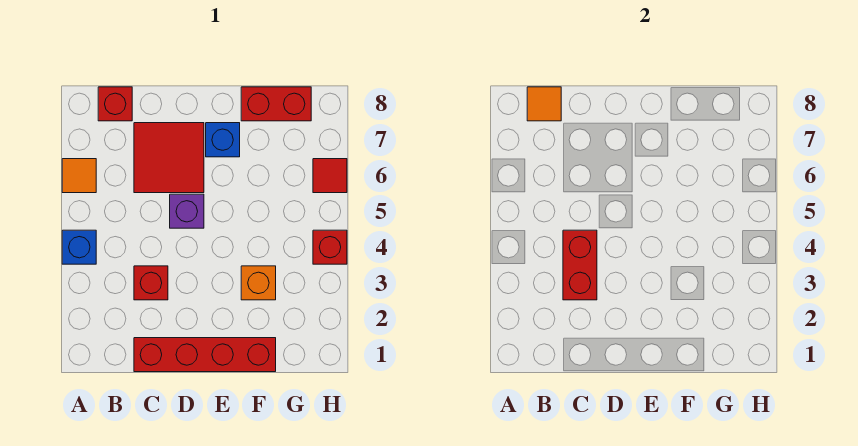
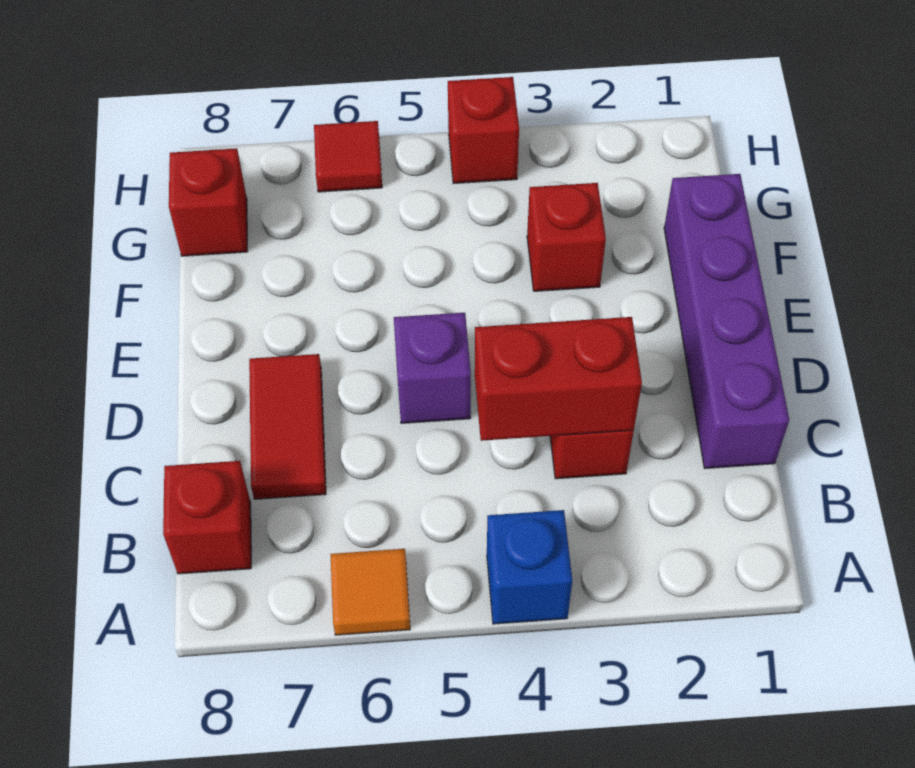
orange tile B8 level 2 -> none
red brick C1:F1 level 1 -> purple brick C1:F1 level 1
red tile C6:D7 level 1 -> red tile C7:D7 level 1
blue brick E7 level 1 -> none
orange brick F3 level 1 -> red brick F3 level 1
red brick F8:G8 level 1 -> red brick G8 level 1

